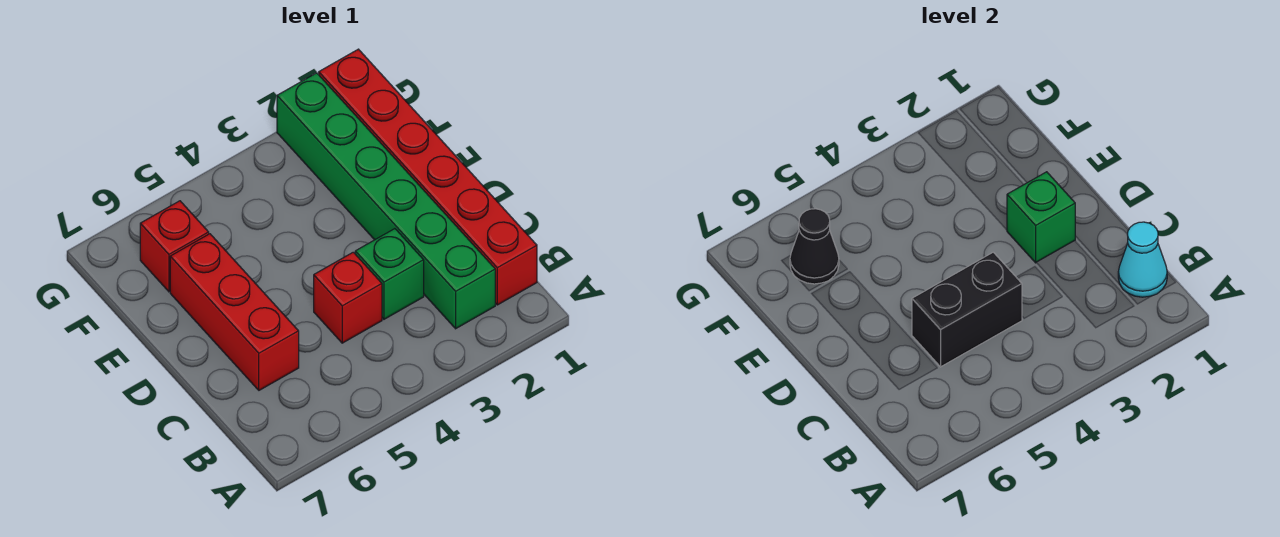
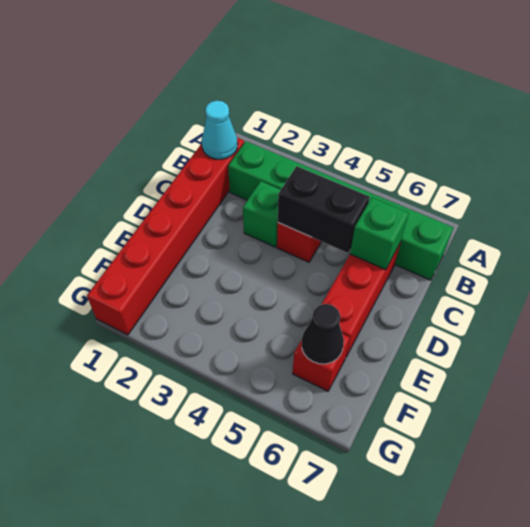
green brick B2:G2 level 1 -> green brick B2:B7 level 1
green brick D2 level 2 -> green brick C6 level 2

